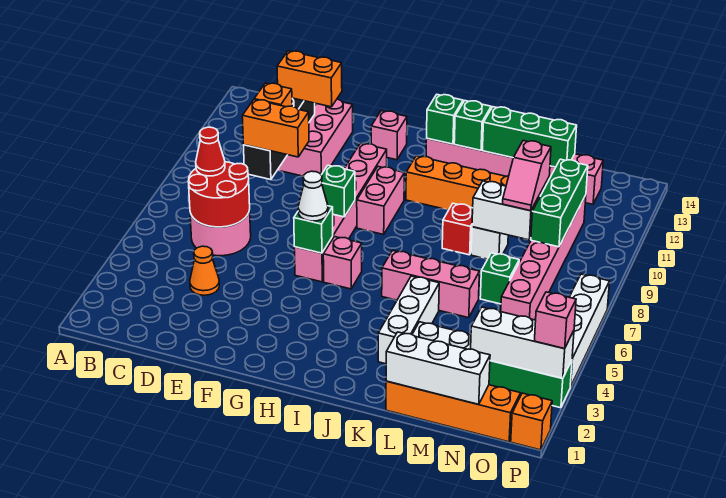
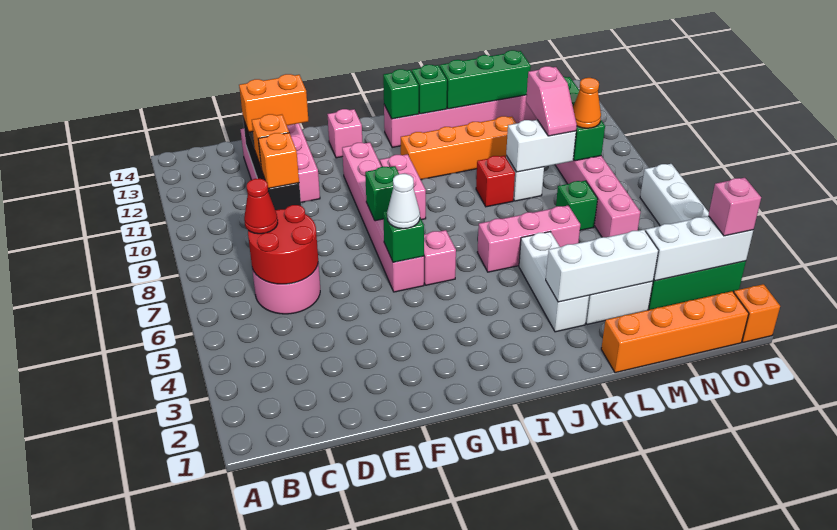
orange cone D4 level 1 -> orange cone N9 level 3
orange brick D9:E9 level 3 -> orange brick D9 level 3
white brick L1:N1 level 2 -> white brick K3:M3 level 2

